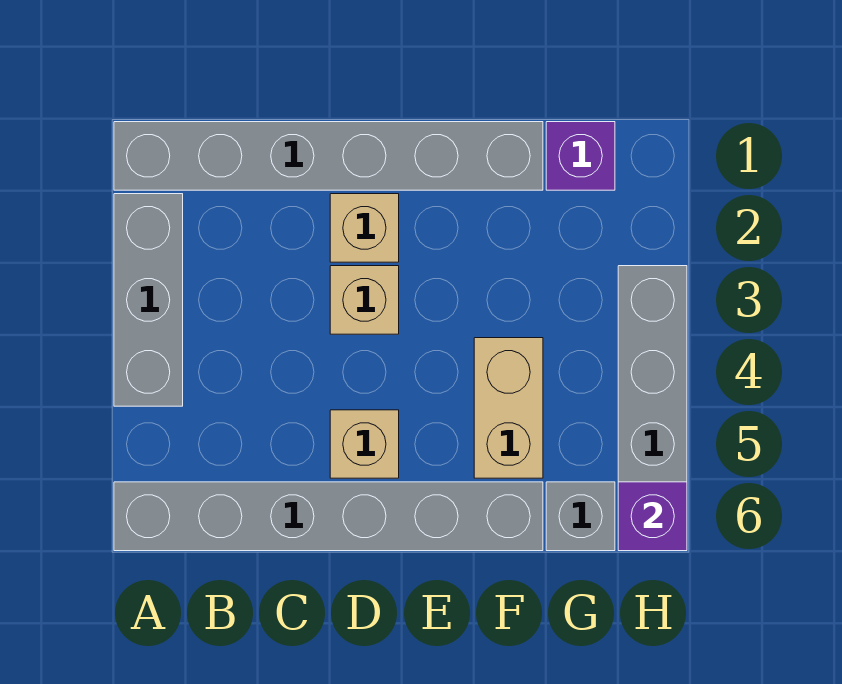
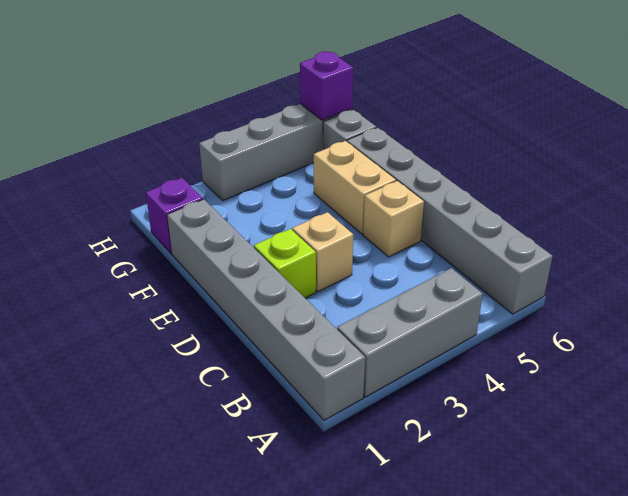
tan brick D2 level 1 -> lime brick D2 level 1
tan brick F4:F5 level 1 -> tan brick E5:F5 level 1

